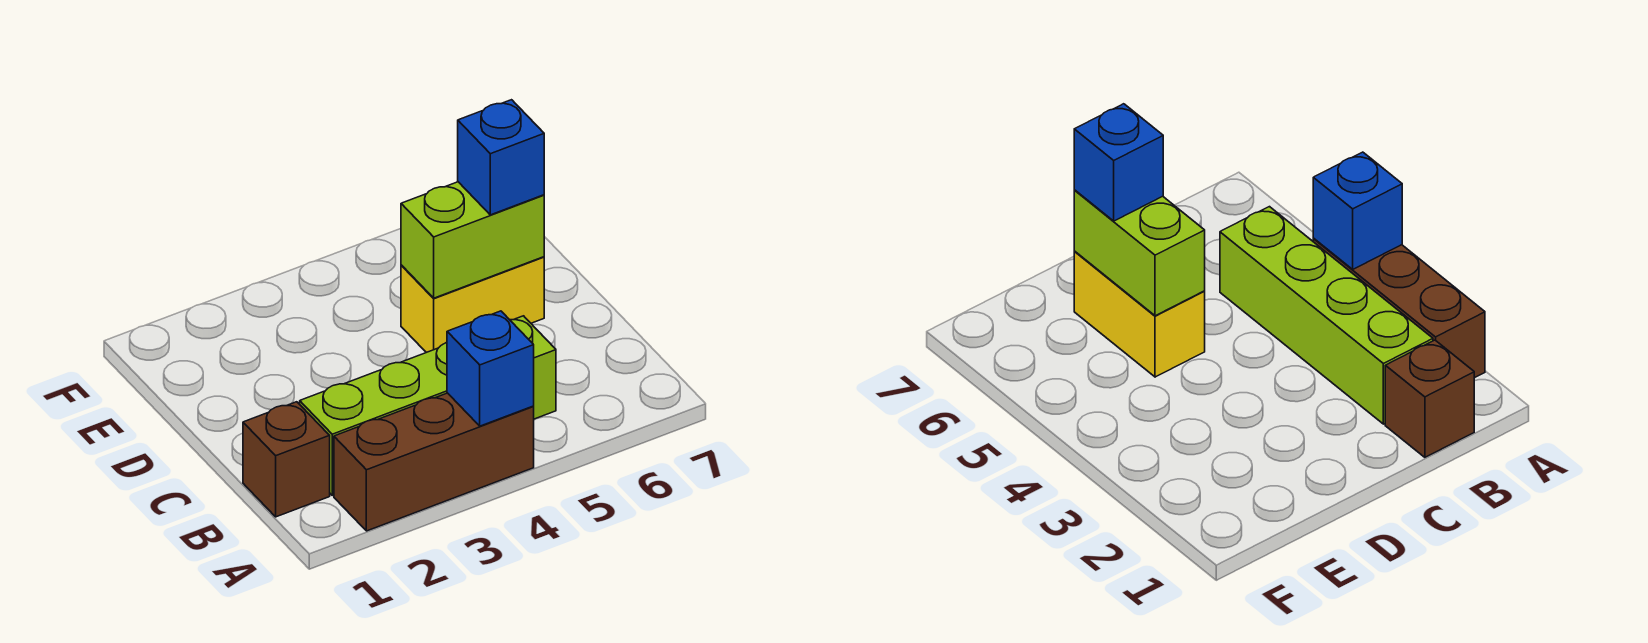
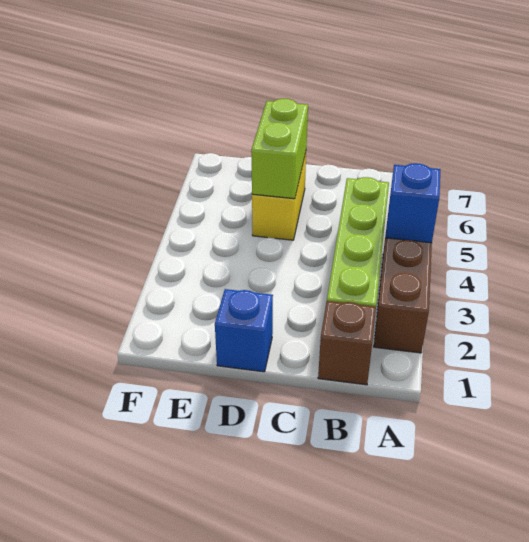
blue brick D6 level 3 -> blue brick D1 level 1

